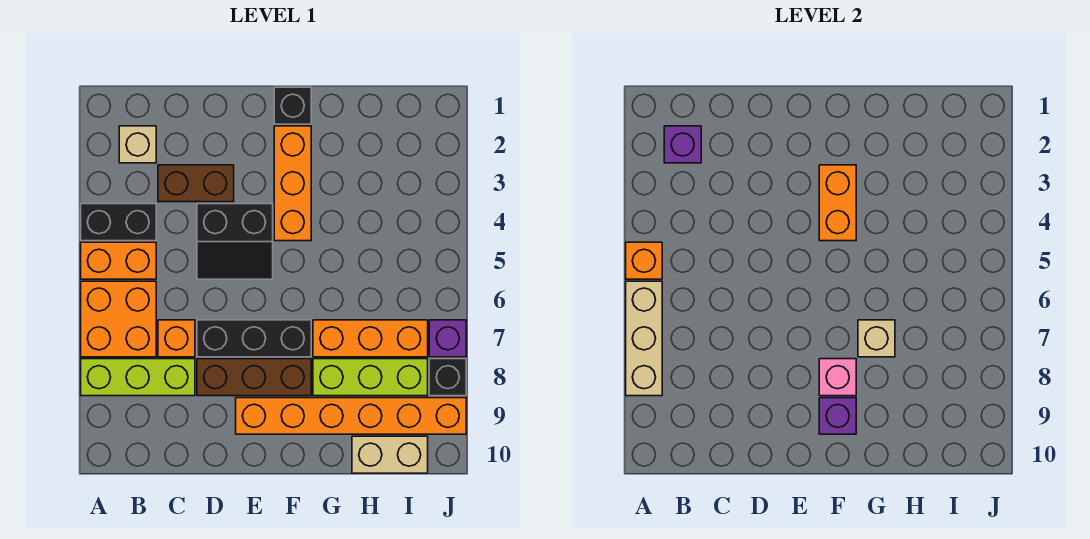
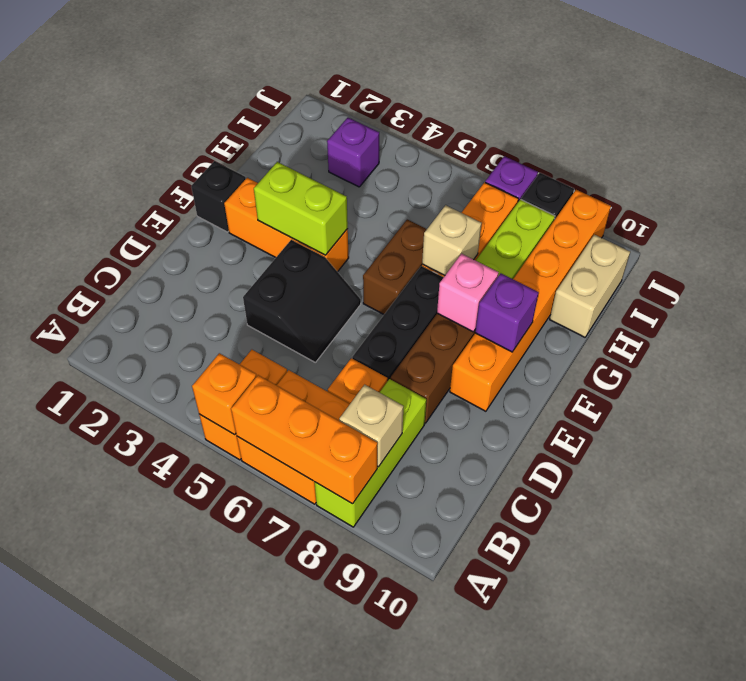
black brick A4:B4 level 1 -> none
tan brick A6:A8 level 2 -> orange brick A6:A8 level 2
tan brick B2 level 1 -> tan brick B8 level 2
purple brick B2 level 2 -> purple brick I3 level 1
brown brick C3:D3 level 1 -> brown brick F6:G6 level 1
orange brick F3:F4 level 2 -> lime brick F3:F4 level 2

